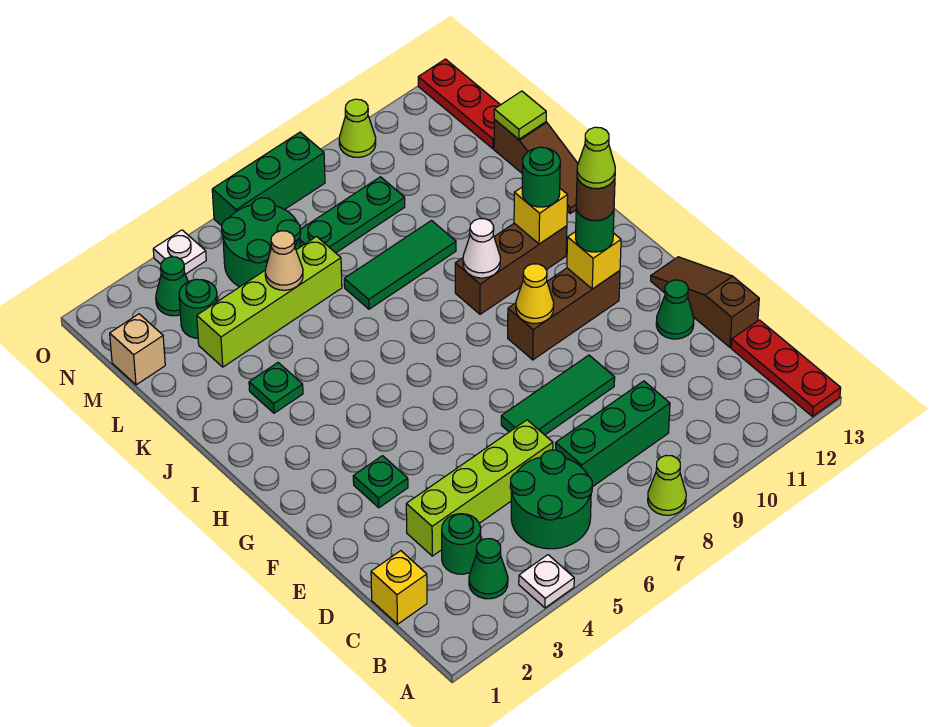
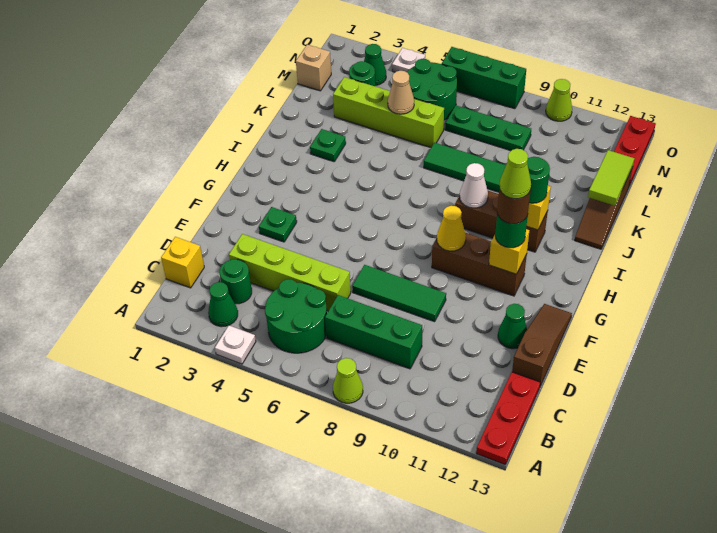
lime tile L13 level 2 -> lime tile K13:L13 level 2

